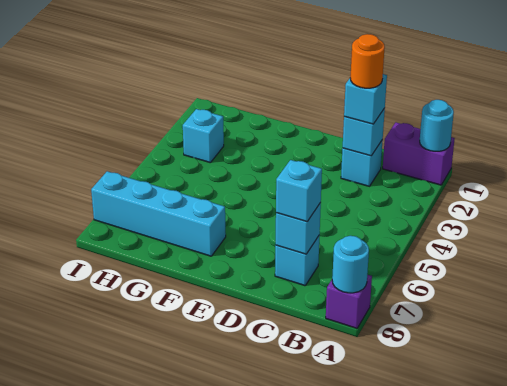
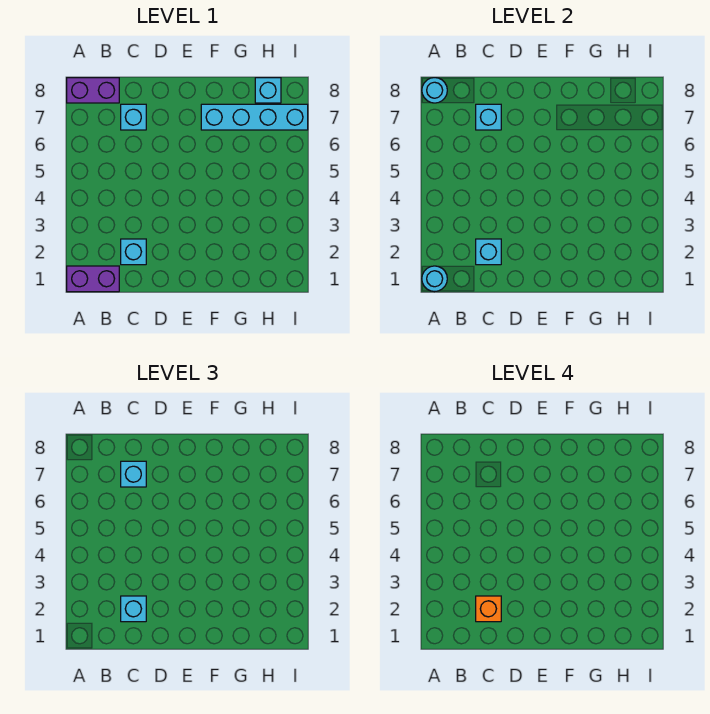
purple brick A8 level 1 -> purple brick A8:B8 level 1
orange round brick C2 level 4 -> orange brick C2 level 4
cyan brick H3 level 1 -> cyan brick H8 level 1

